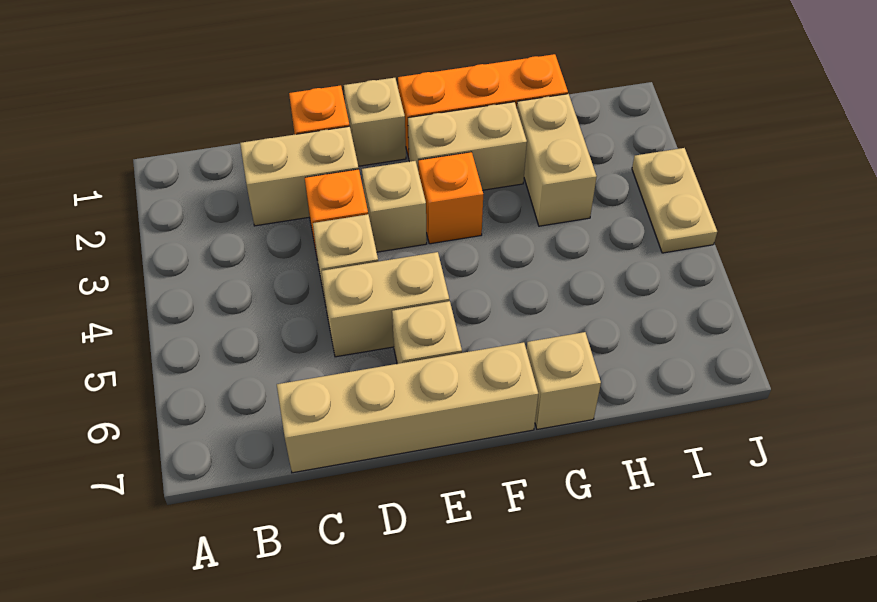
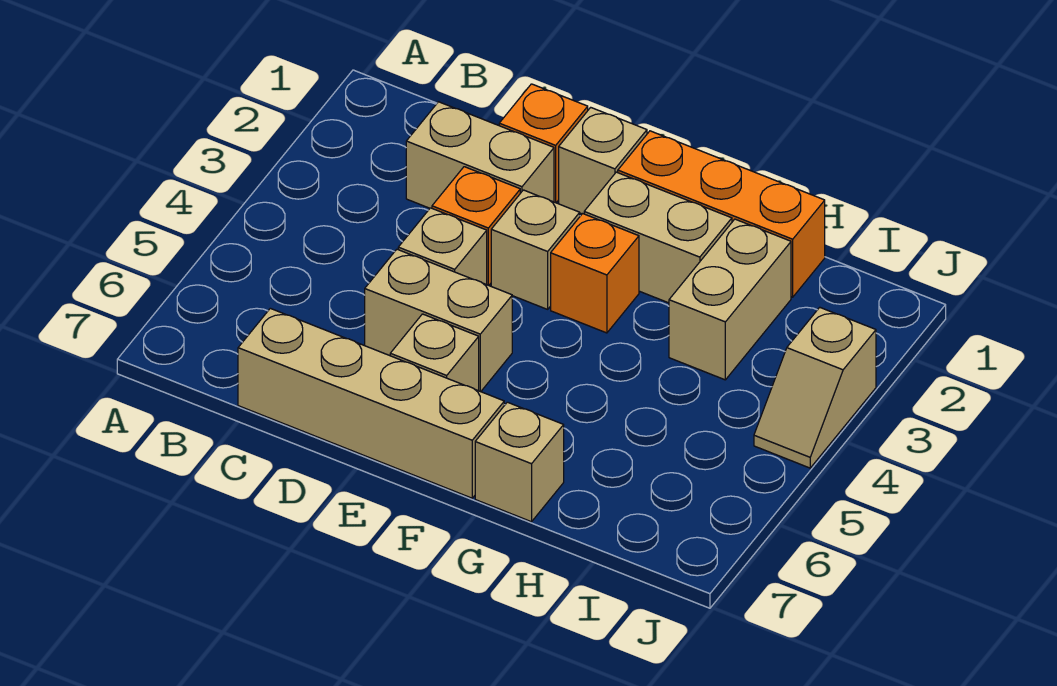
tan plate J3:J4 level 1 -> tan slope J3:J4 level 1 top 3

